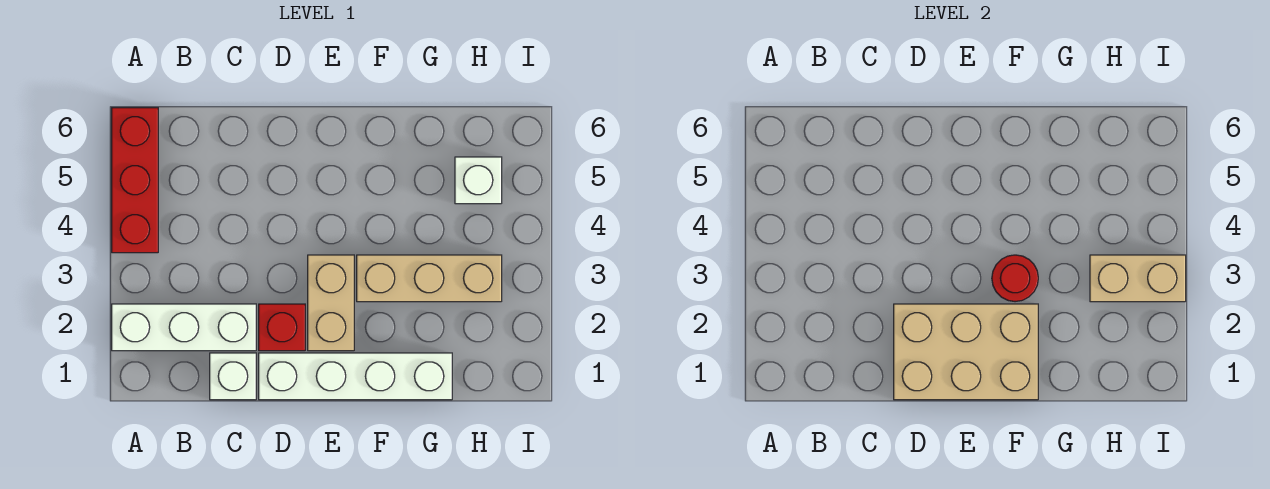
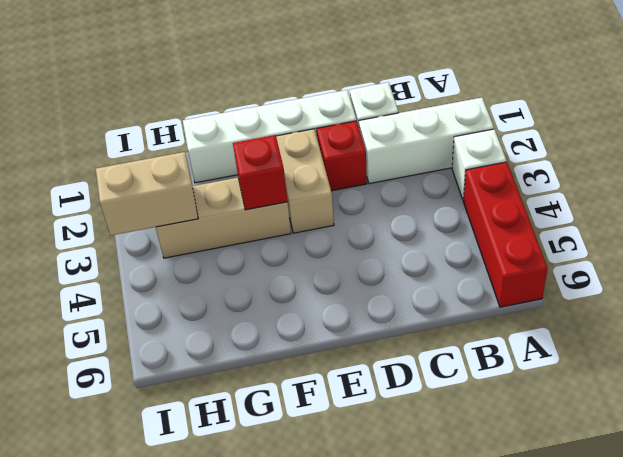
tan brick D1:F2 level 2 -> none
red round brick F3 level 2 -> red brick F3 level 2
white brick H5 level 1 -> white brick A3 level 1

